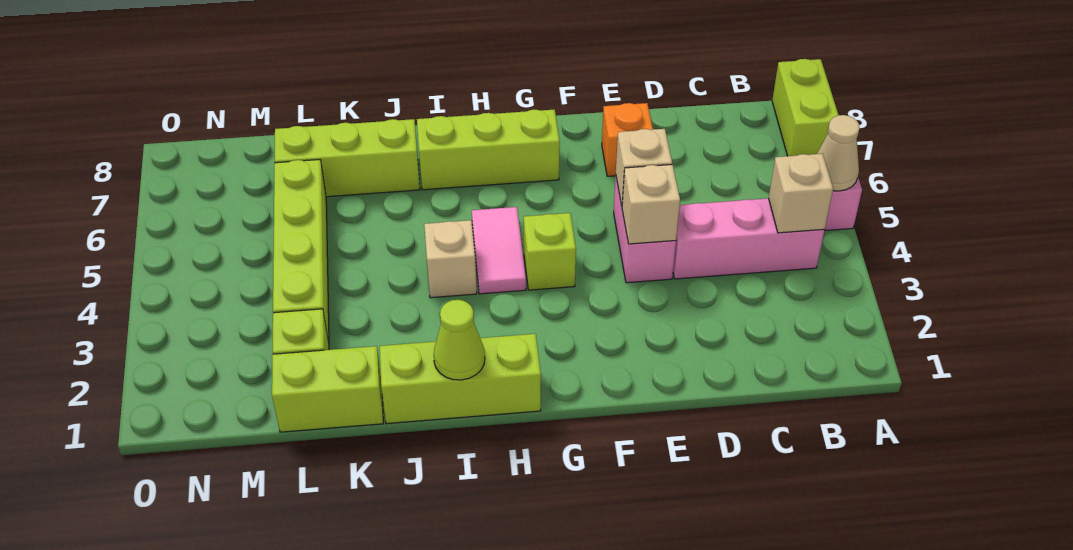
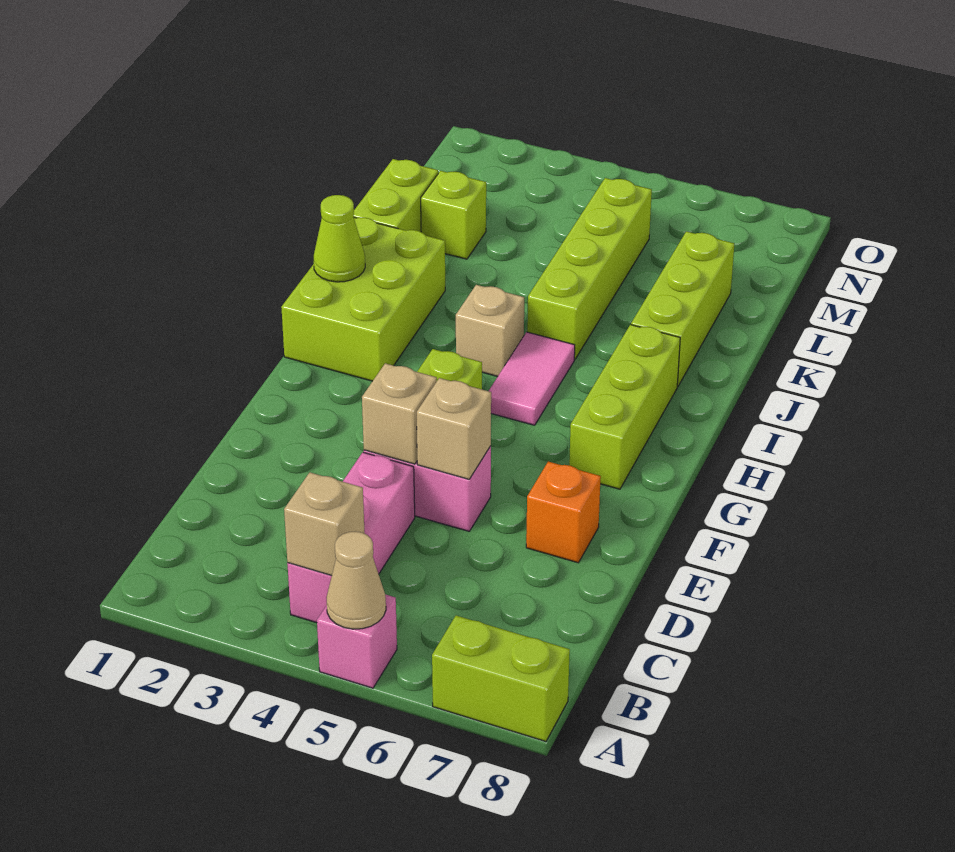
lime brick H1:J1 level 1 -> lime brick H1:J2 level 1
pink tile H4:H5 level 1 -> pink tile H5:I5 level 1
lime brick L3:L6 level 1 -> lime brick J5:M5 level 1

